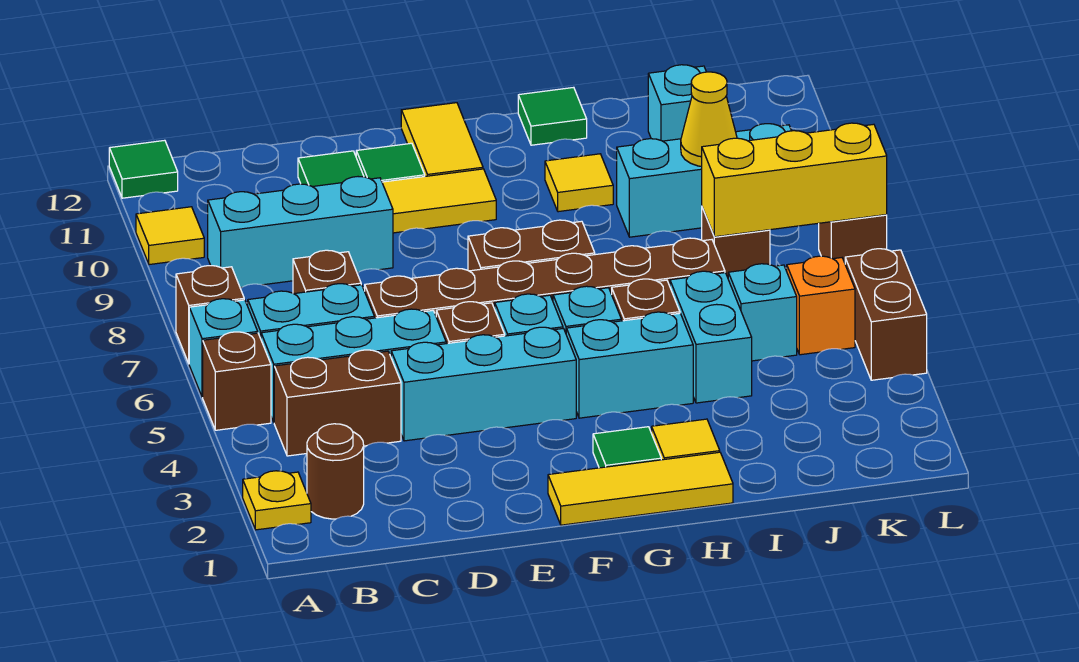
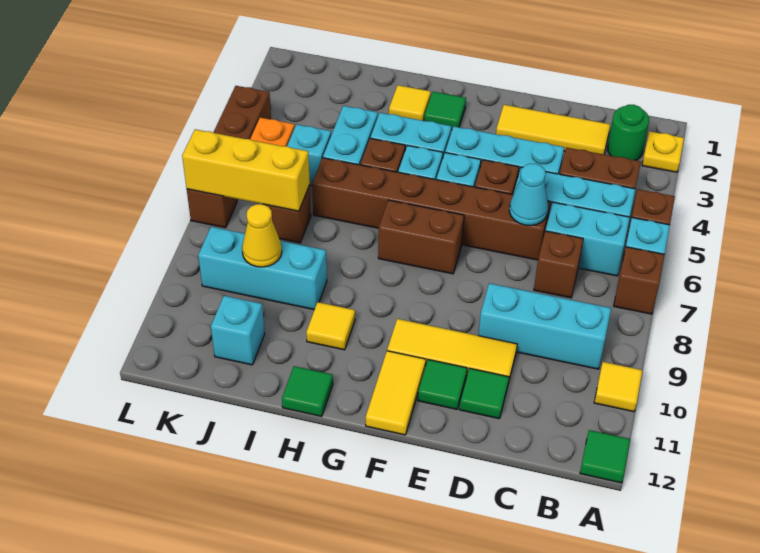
brown round brick B2 level 1 -> green round brick B2 level 1
none -> cyan cone D6 level 2
yellow tile F1:H1 level 1 -> yellow tile C2:E2 level 1

